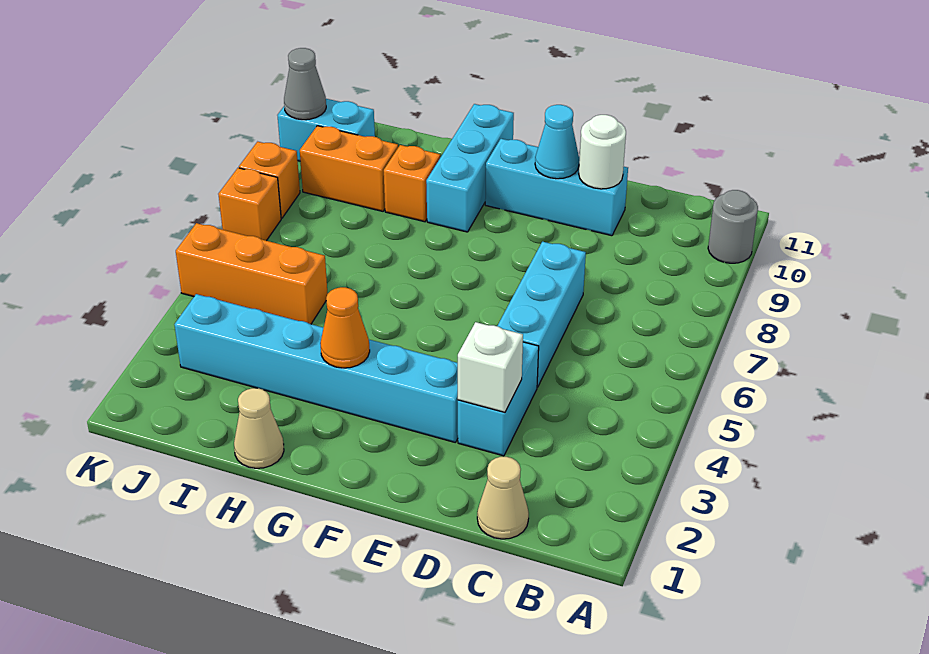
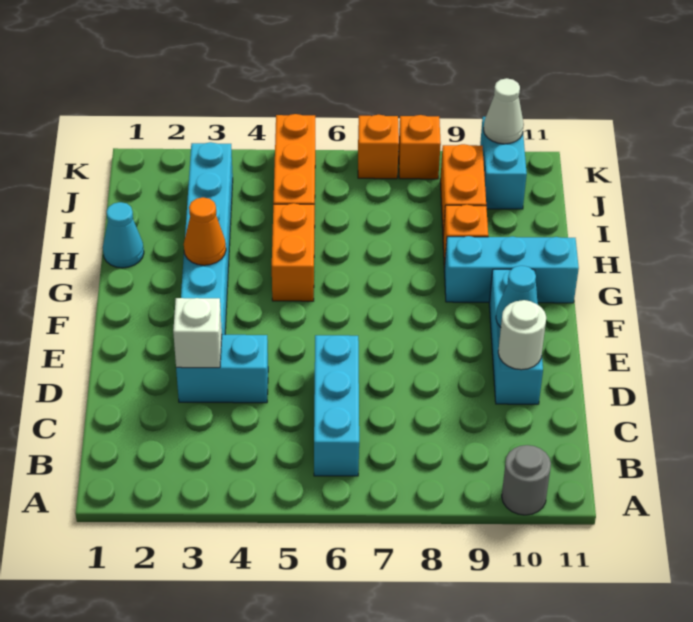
tan cone C1 level 1 -> none
cyan brick D5:D7 level 1 -> cyan brick B6:D6 level 1
none -> orange brick G5:H5 level 1
tan cone H1 level 1 -> cyan cone H1 level 1
grey cone K10 level 2 -> white cone K10 level 2

